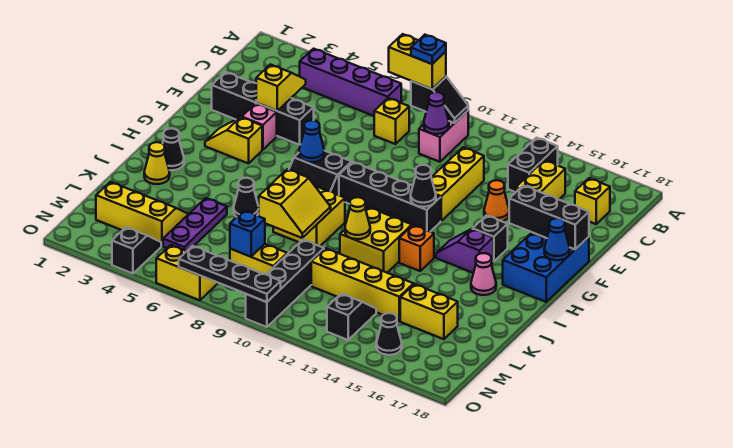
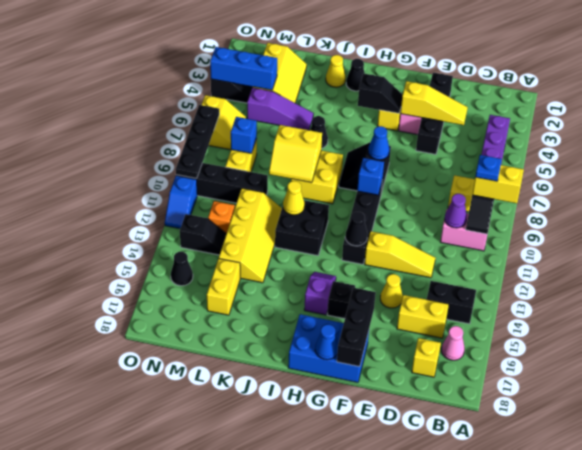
yellow brick B8:B9 level 3 -> yellow brick A9:B9 level 3
yellow slope D4:E4 level 2 top E -> yellow slope D4:F4 level 2 top F
yellow brick D12:F12 level 1 -> yellow slope D12:F12 level 1 top F
orange cone E14 level 1 -> yellow cone E14 level 1
none -> black slope G4:H4 level 2 top H
none -> blue brick G9 level 2
yellow brick I11:J12 level 1 -> black brick I11:J12 level 1
orange brick I13 level 1 -> orange brick M12 level 1
pink cone I16 level 1 -> pink cone B16 level 1
purple plate K5:M5 level 1 -> purple slope K5:M5 level 1 top M
none -> blue brick M4:O4 level 2
none -> blue slope O11:O12 level 1 top 11

